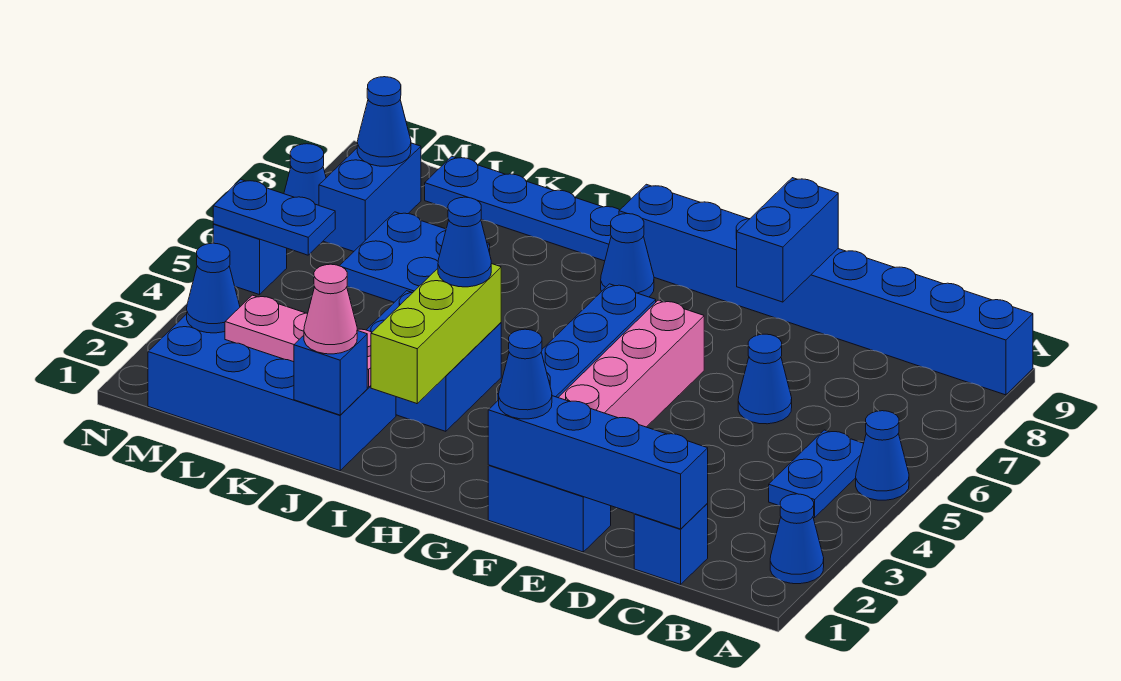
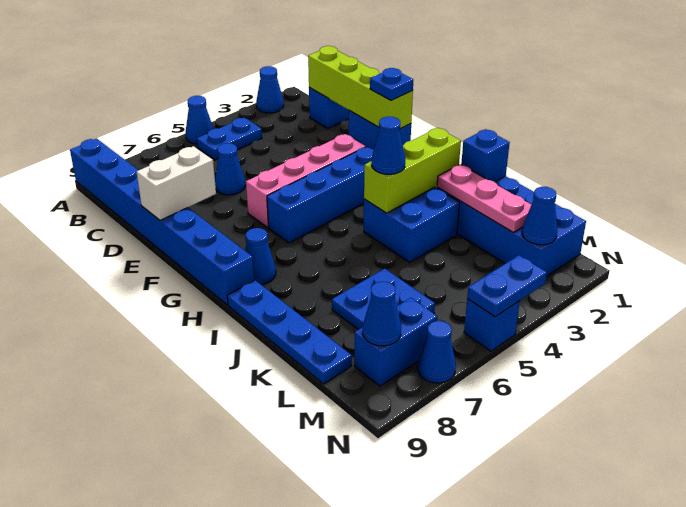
blue brick C1:F1 level 2 -> lime brick C1:F1 level 2
blue brick E8:E9 level 2 -> white brick E8:E9 level 2
blue cone F1 level 3 -> blue plate F1 level 3
pink cone J1 level 3 -> none
blue plate M5:N5 level 2 -> blue plate N4:N5 level 2

